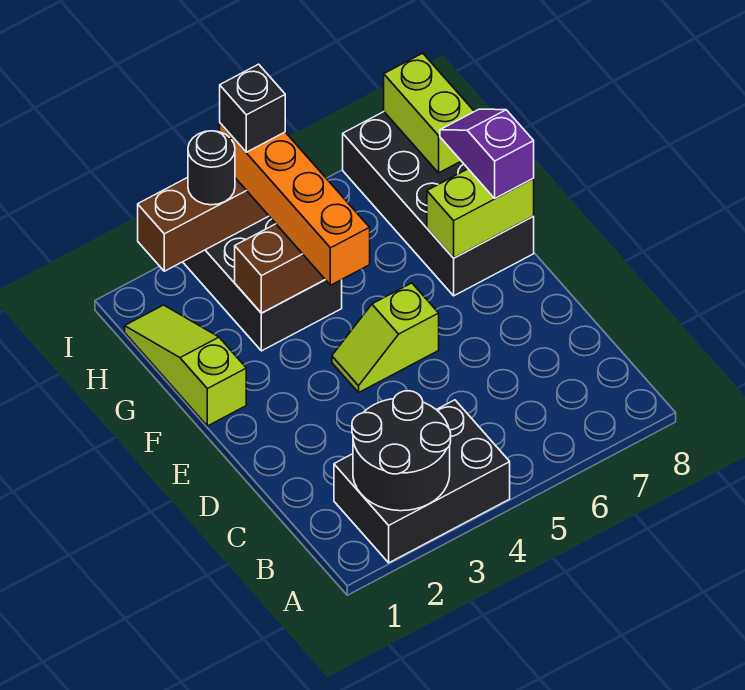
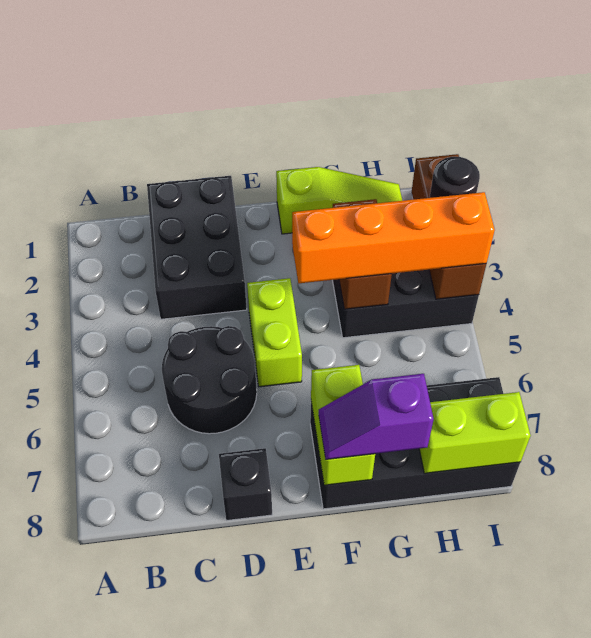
black brick A2:B4 level 1 -> black brick C1:D3 level 1
black round brick A2:B3 level 2 -> black round brick C5:D6 level 1
lime slope E4:E5 level 1 top 5 -> lime brick E4:E5 level 1
purple slope F8:G8 level 3 top F -> purple slope F8:G8 level 3 top G
black brick I4 level 4 -> black brick D8 level 1

